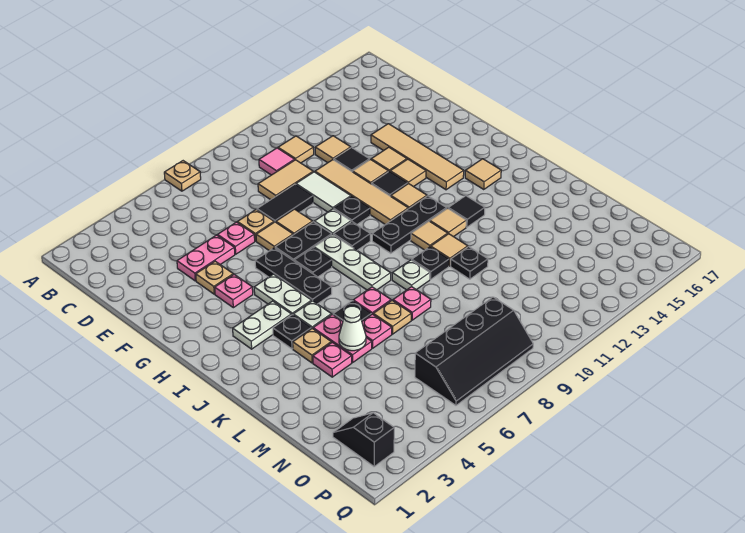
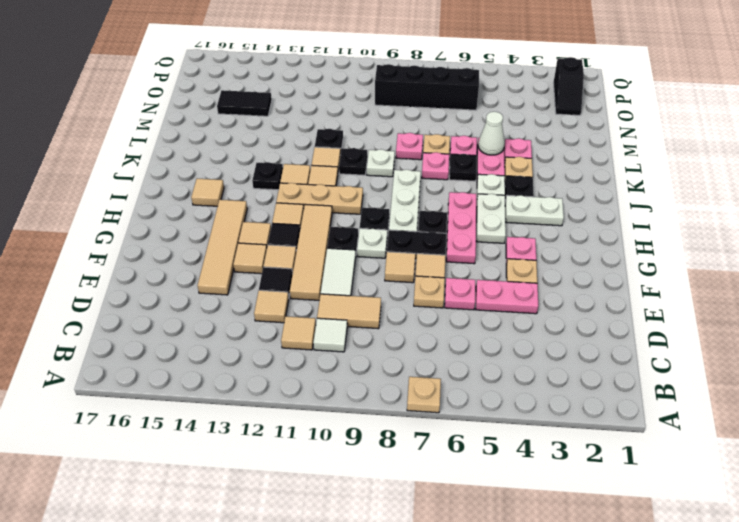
pink tile C10 level 1 -> white tile C10 level 1
black tile E8:E9 level 1 -> black tile N14:N15 level 1
black plate G6:I6 level 1 -> pink plate G6:I6 level 1
black plate I10:I12 level 1 -> tan plate I10:I12 level 1
black tile J13 level 1 -> black plate J13 level 1

